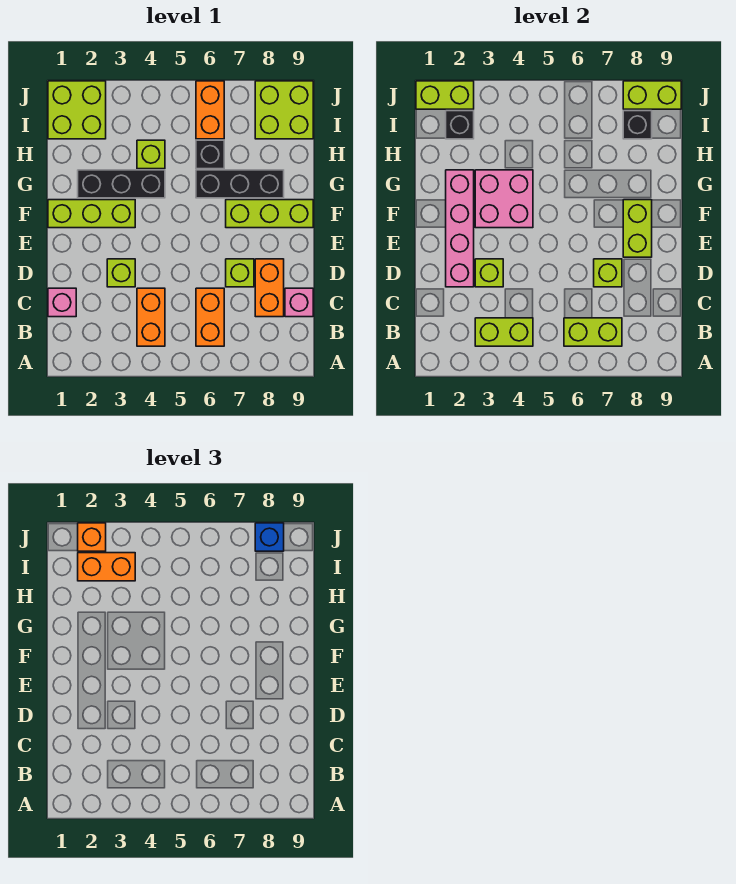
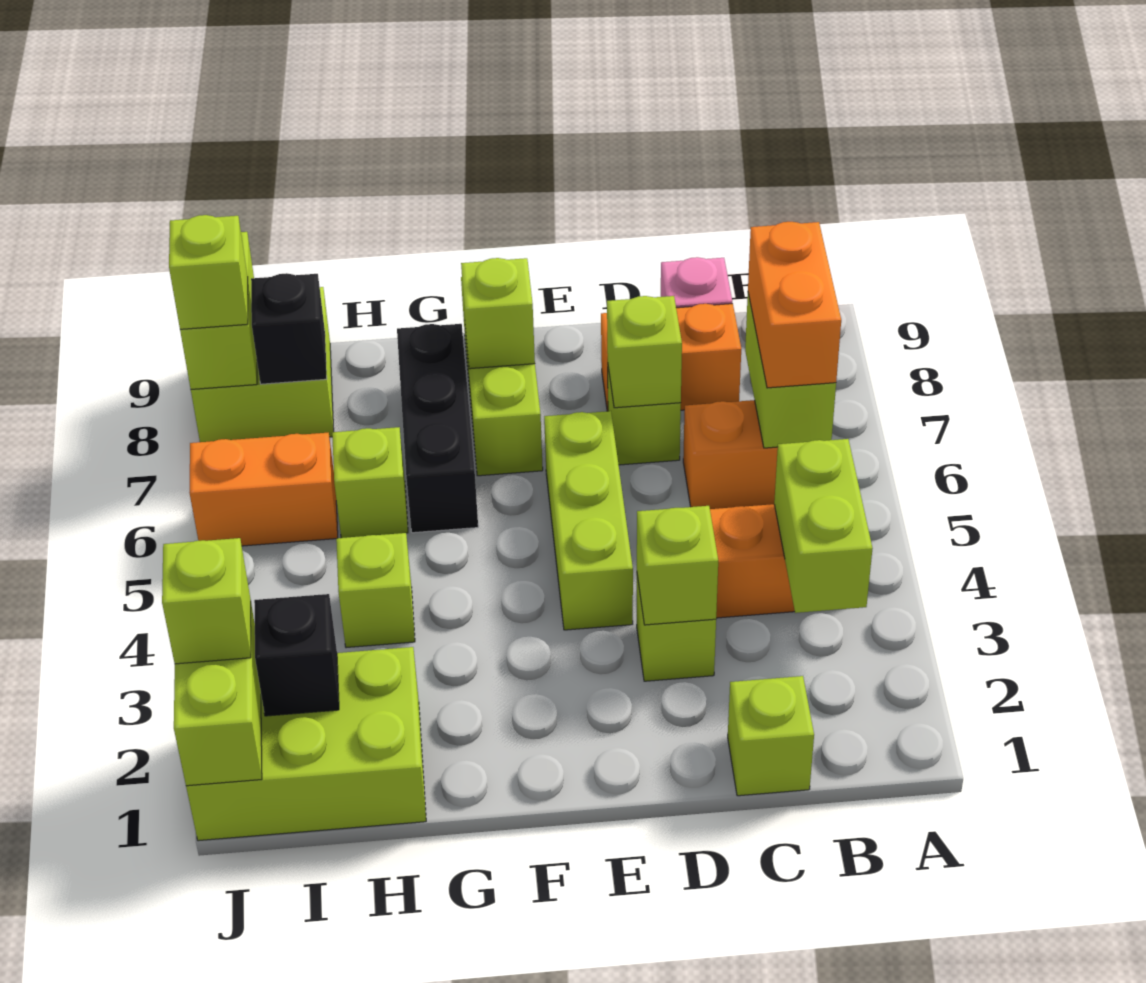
pink brick C1 level 1 -> lime brick C1 level 1
pink brick D2:G2 level 2 -> none
lime brick E8:F8 level 2 -> lime brick F8 level 2
lime brick F1:F3 level 1 -> lime brick E4:E6 level 1
pink brick F3:G4 level 2 -> none
black brick G2:G4 level 1 -> none
black brick H6 level 1 -> lime brick H6 level 1
lime brick I1:J2 level 1 -> lime brick H1:J2 level 1
orange brick I2:I3 level 3 -> orange brick B6:B7 level 3
orange brick J2 level 3 -> lime brick J2 level 3
blue brick J8 level 3 -> lime brick J8 level 3

